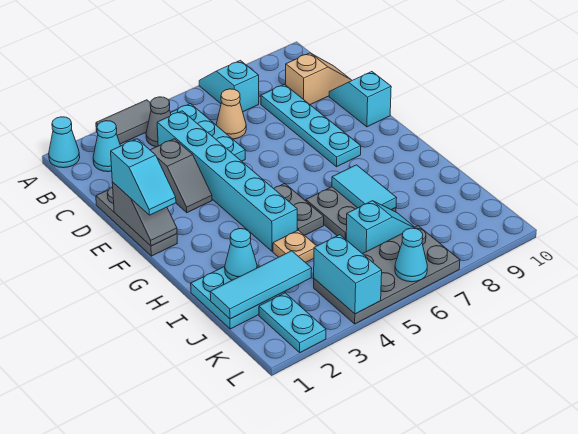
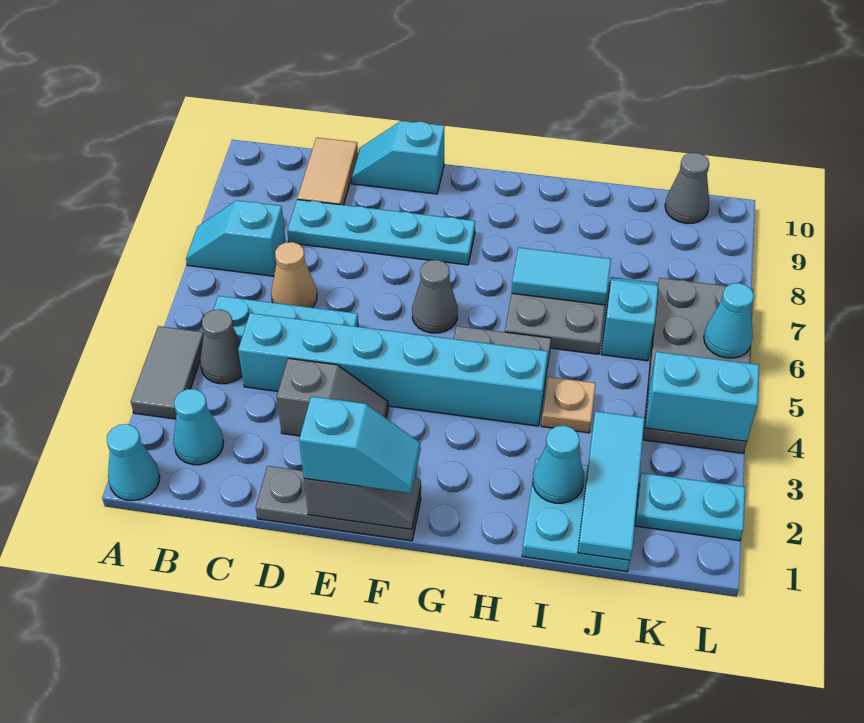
tan slope C9:C10 level 1 top 9 -> tan tile C9:C10 level 1
none -> grey cone F6 level 1
none -> grey cone K10 level 1

